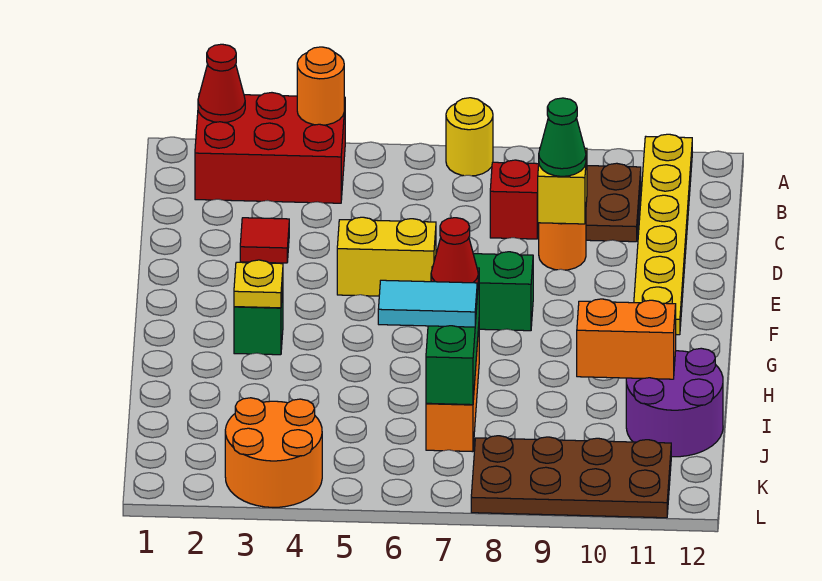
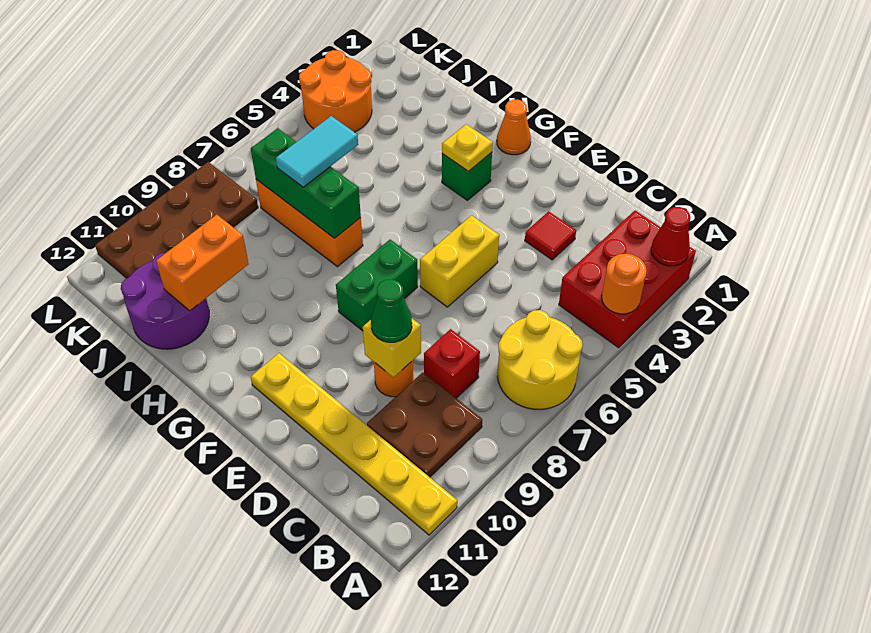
yellow round brick A7 level 1 -> yellow round brick A6:B7 level 1
none -> orange cone G1 level 1
red cone H7 level 3 -> none

